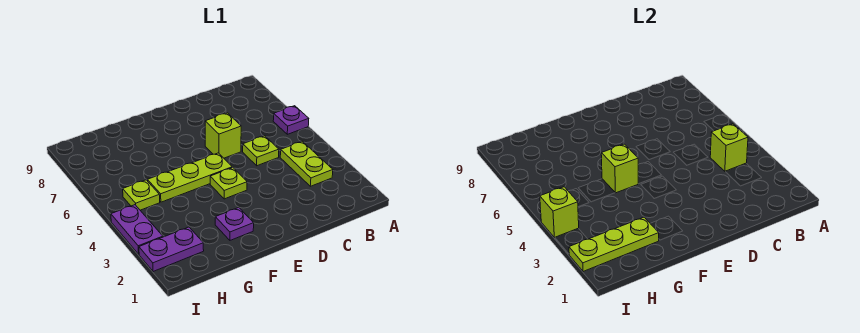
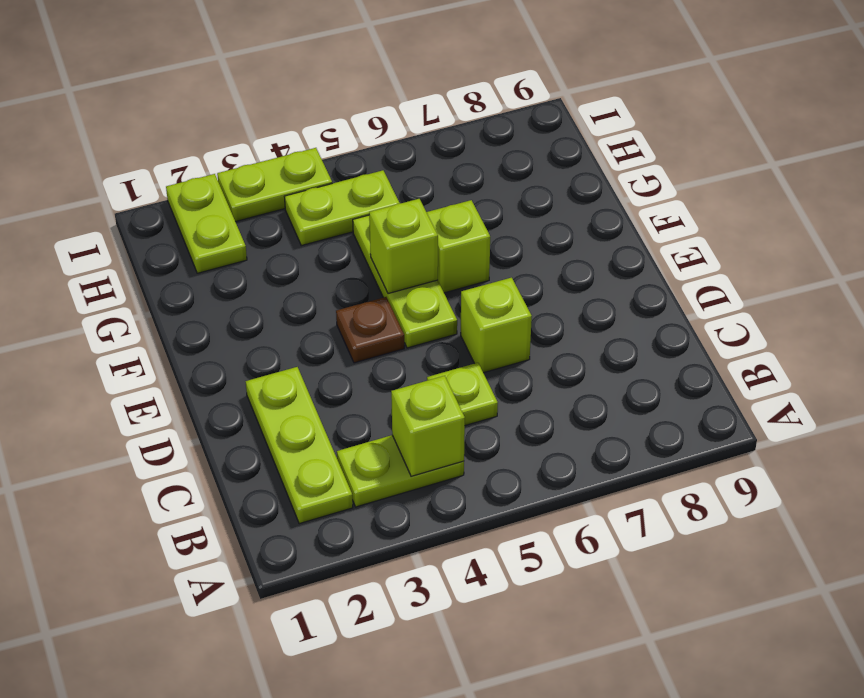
purple plate A6 level 1 -> none
lime plate E4 level 1 -> brown plate E4 level 1
purple plate F2 level 1 -> none
lime plate G2:I2 level 2 -> lime plate B2:D2 level 1
purple plate H2:I2 level 1 -> lime plate H2:I2 level 1
lime plate H5 level 1 -> lime plate H4:H5 level 1
purple plate I3:I4 level 1 -> lime plate I3:I4 level 1
lime brick I4 level 2 -> lime brick F6 level 1

